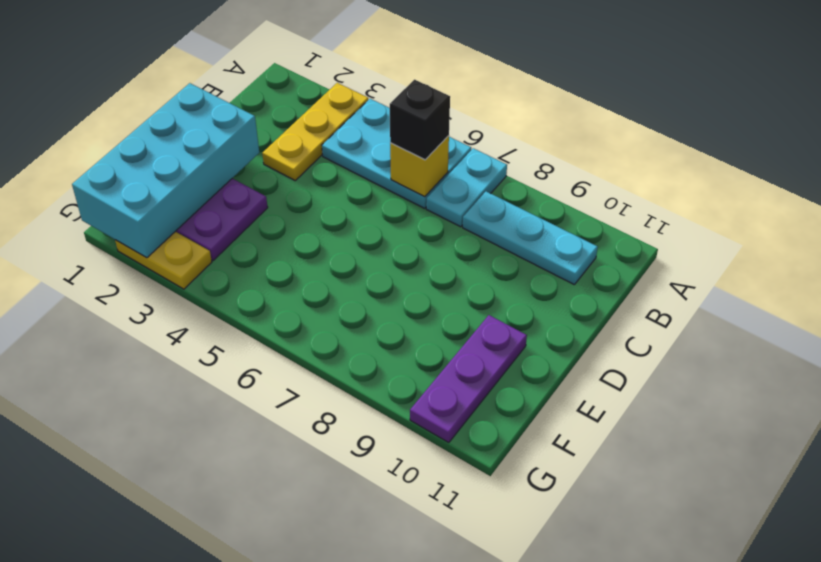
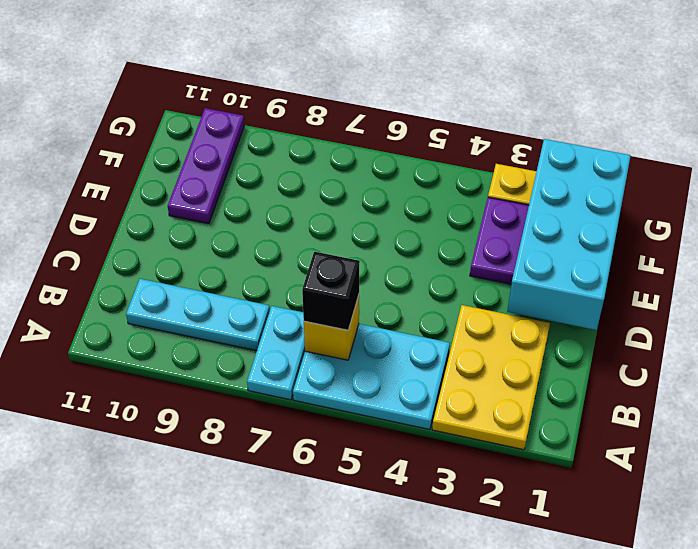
yellow plate A3:C3 level 1 -> yellow plate A2:C3 level 1

